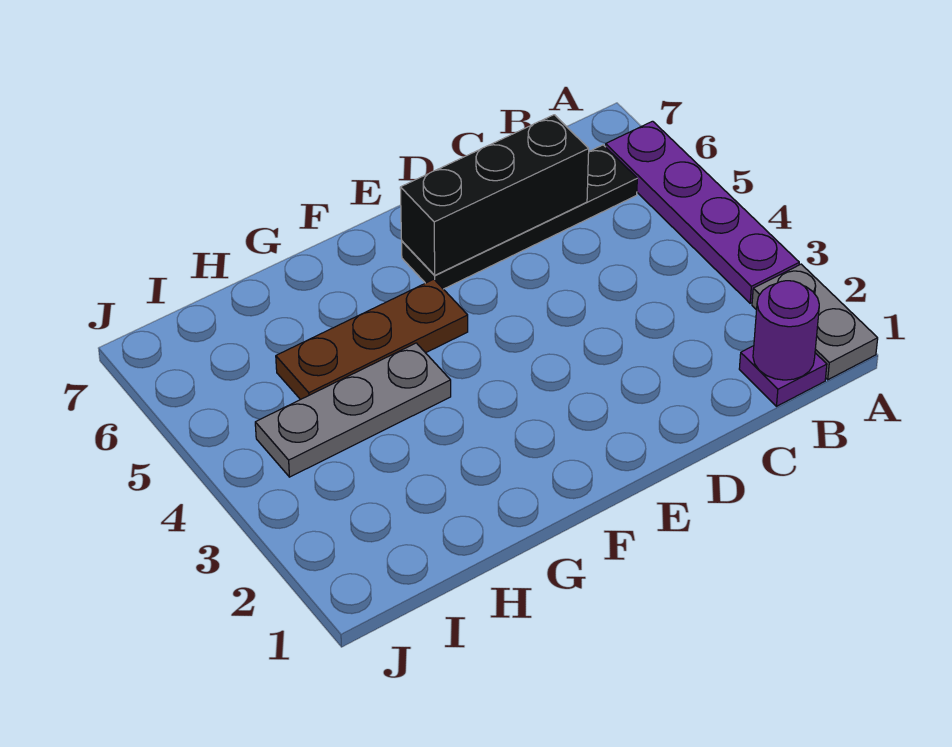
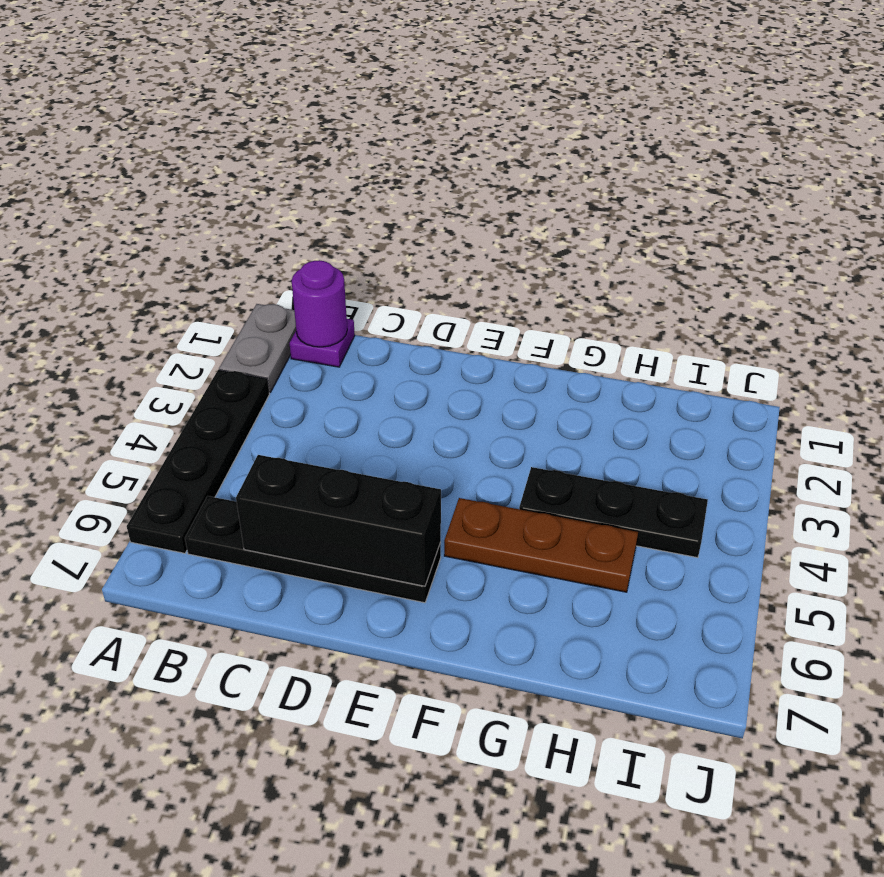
purple plate A3:A6 level 1 -> black plate A3:A6 level 1
grey plate G4:I4 level 1 -> black plate G4:I4 level 1

